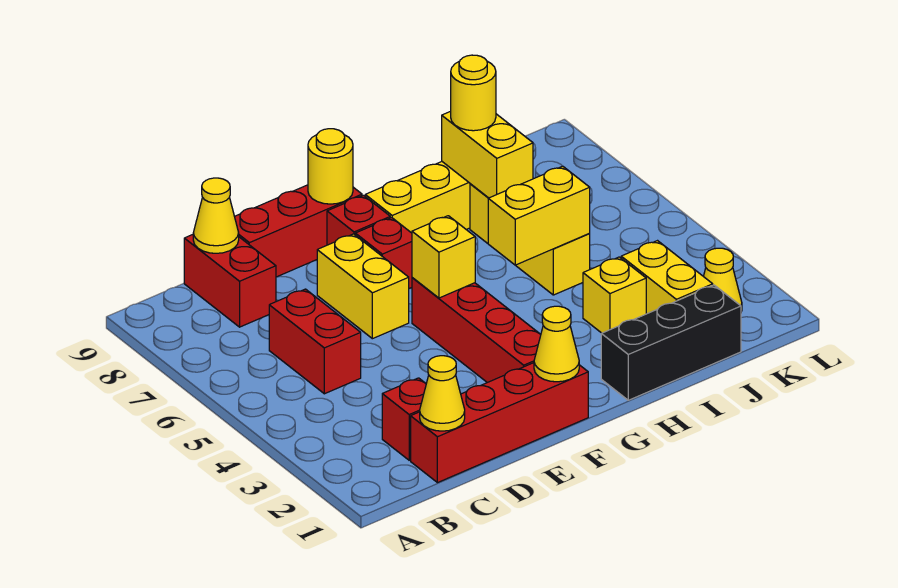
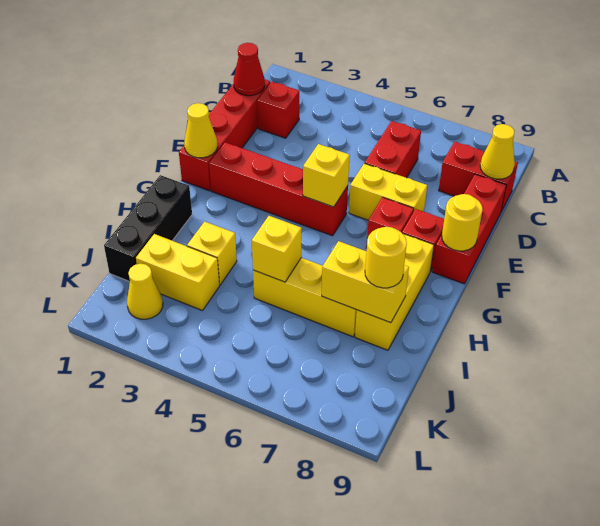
yellow cone C1 level 2 -> red cone C1 level 2
red brick C5:C6 level 1 -> red brick C6:D6 level 1
yellow brick H5:I5 level 2 -> yellow brick I5 level 2

